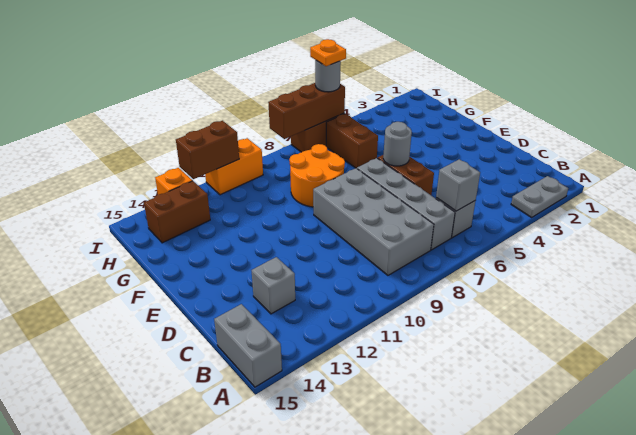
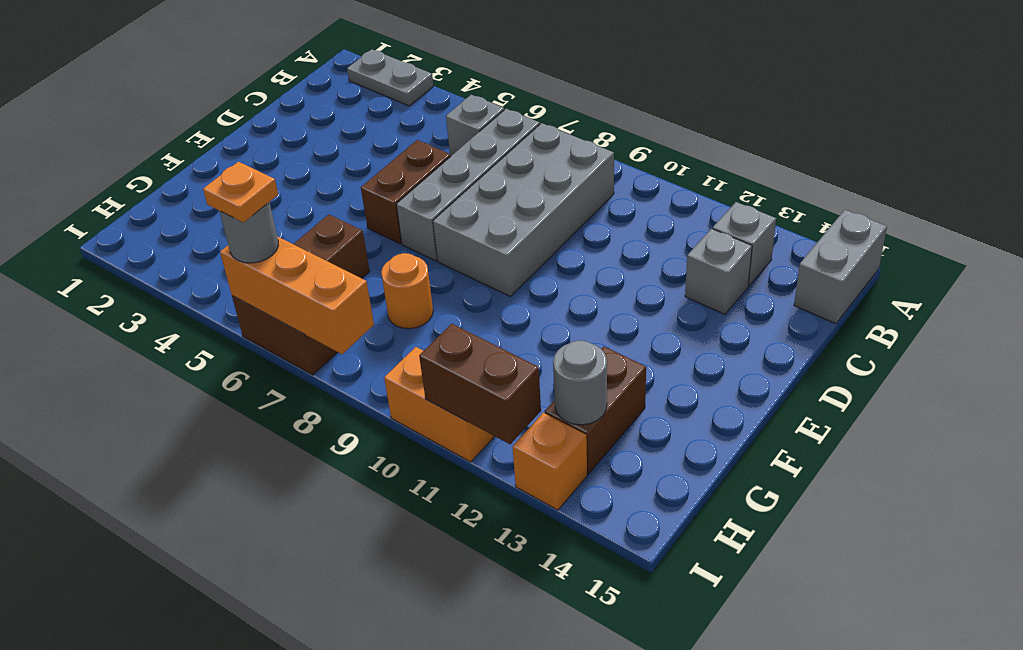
grey brick B6 level 2 -> grey brick B13 level 1
grey round brick E6 level 2 -> grey round brick H13 level 2
orange round brick F8:G9 level 1 -> orange round brick G8 level 1
brown brick H13:H14 level 1 -> brown brick G13:H13 level 1
brown brick I6:I8 level 2 -> orange brick I6:I8 level 2

